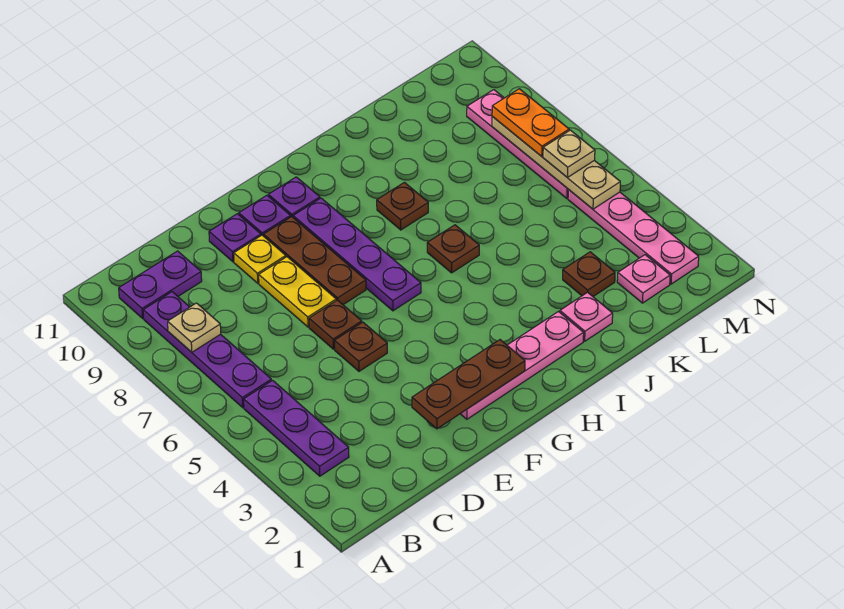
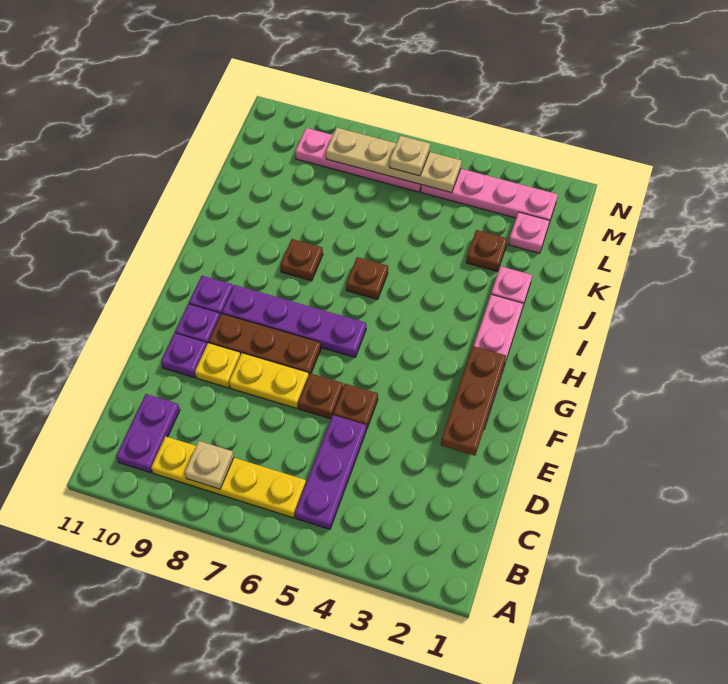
purple plate B3:B5 level 1 -> purple plate B5:D5 level 1
purple plate B6:B9 level 1 -> yellow plate B6:B9 level 1
orange plate M7:M8 level 3 -> none

